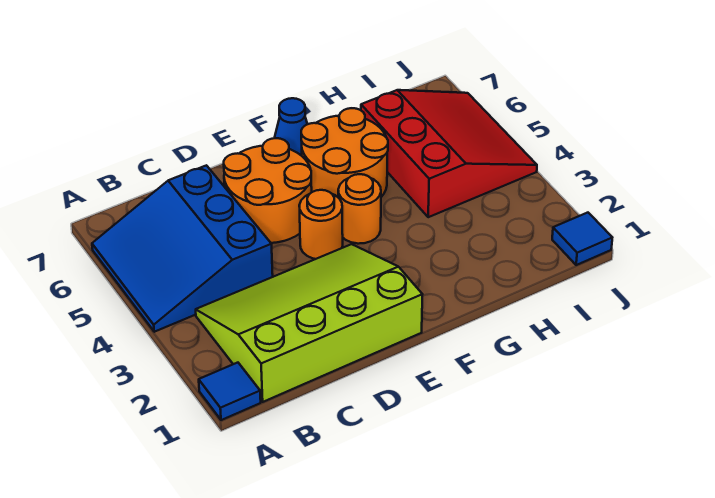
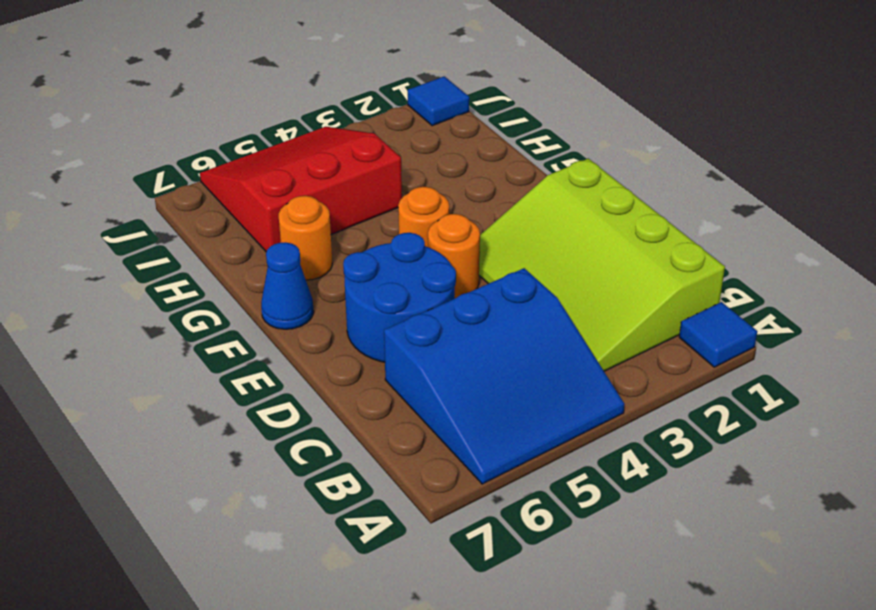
orange round brick D5:E6 level 1 -> blue round brick D5:E6 level 1
orange round brick F5:G6 level 1 -> orange round brick G6 level 1

